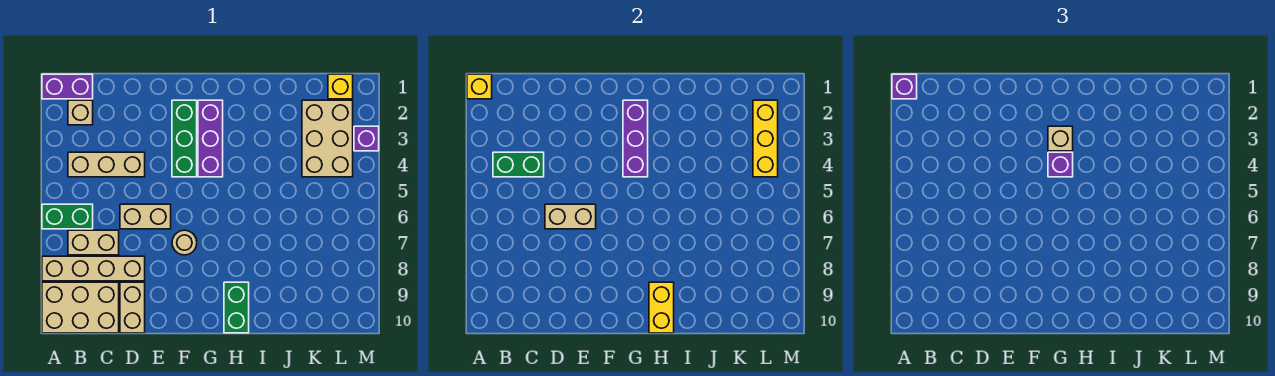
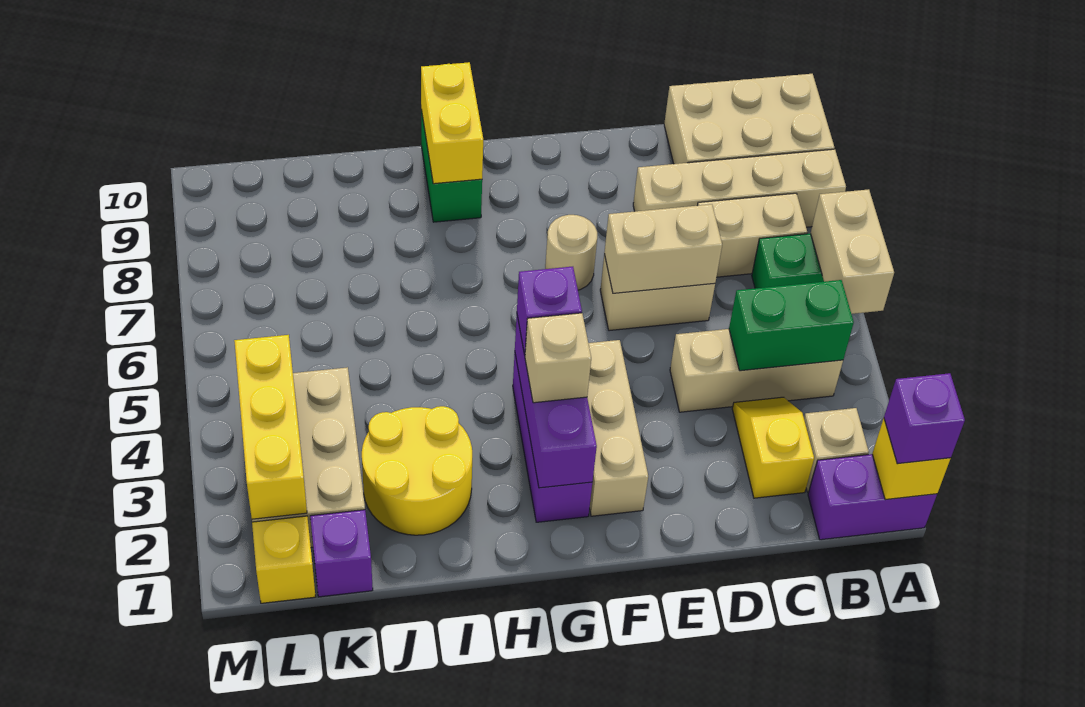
none -> yellow slope C2:C3 level 1 top 2
tan brick D9:D10 level 1 -> tan brick A5:A6 level 2
green brick F2:F4 level 1 -> tan brick F2:F4 level 1
none -> yellow round brick I2:J3 level 1
purple brick M3 level 1 -> purple brick K1 level 1

